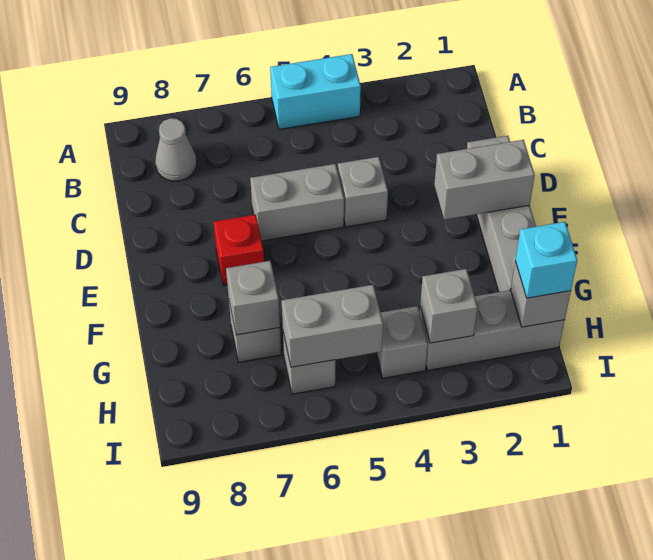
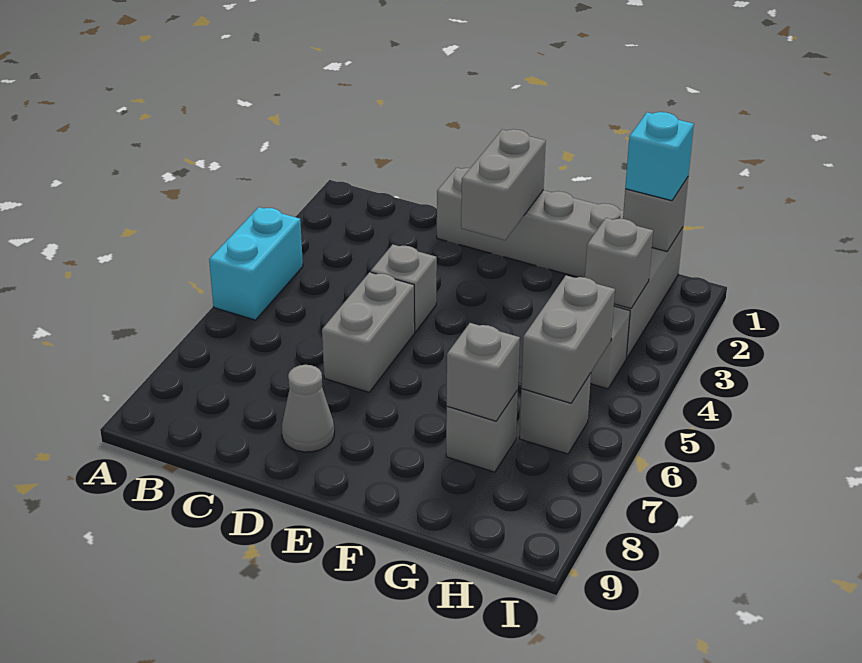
grey cone B8 level 1 -> grey cone D8 level 1
red brick E7 level 1 -> none

